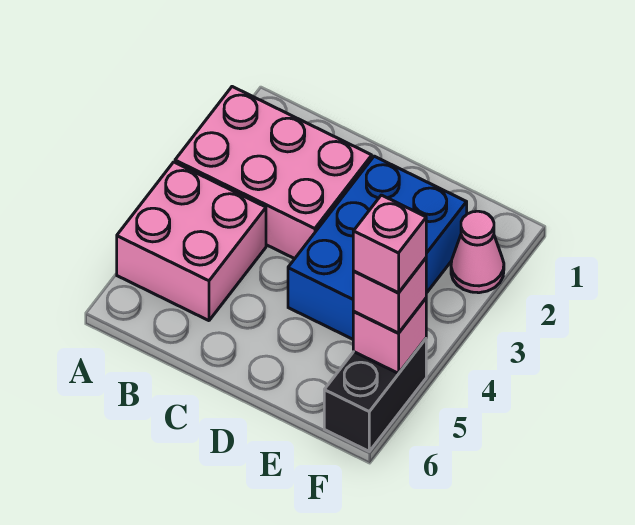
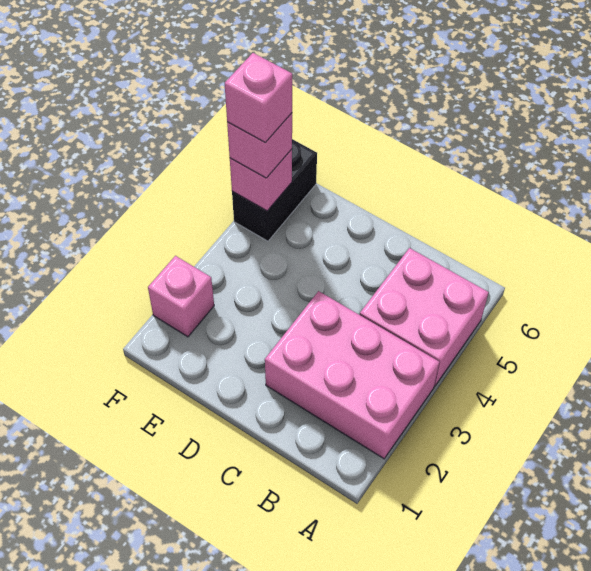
blue brick D2:E4 level 1 -> none
pink cone F2 level 1 -> pink brick F2 level 1

